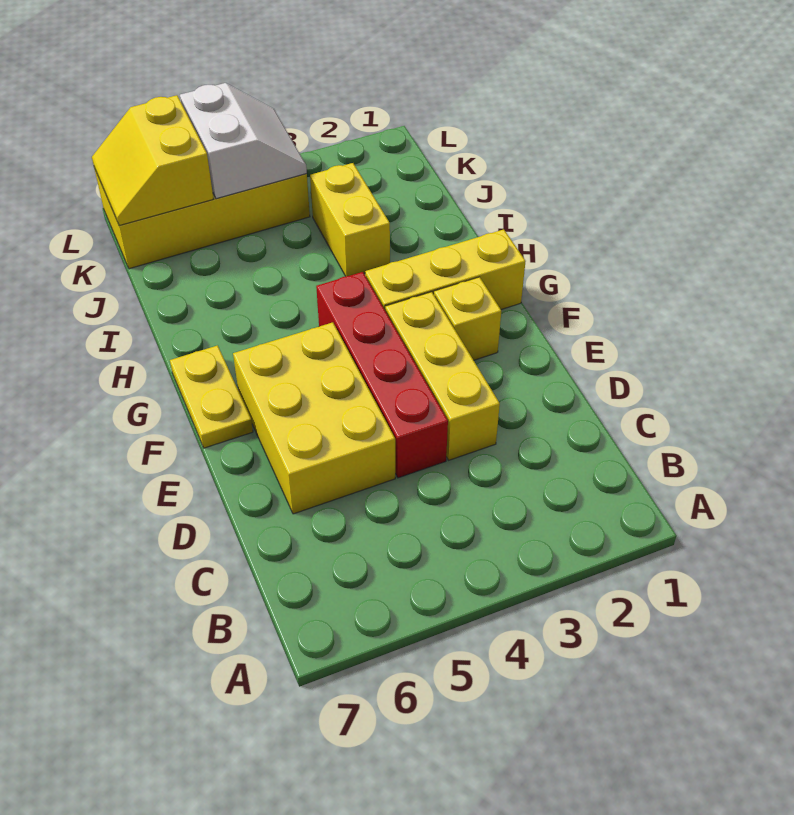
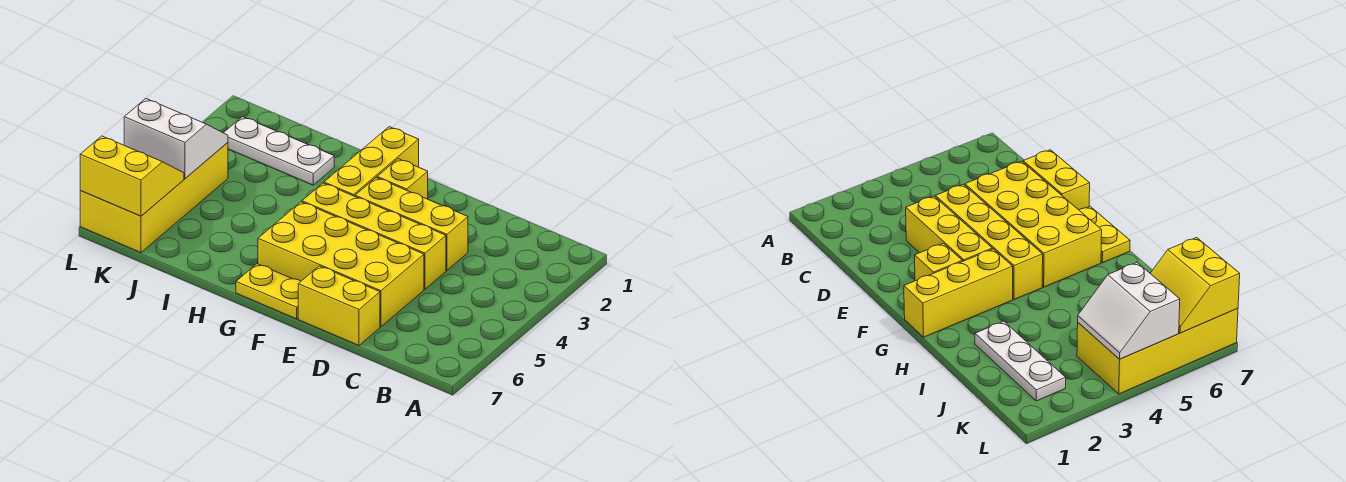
red brick D4:G4 level 1 -> yellow brick D4:G4 level 1
yellow brick D5:F6 level 1 -> yellow brick D5:G6 level 1
none -> white plate I2:K2 level 1
yellow brick I3:J3 level 1 -> yellow brick D7:E7 level 1
yellow slope K6:L7 level 2 top 6 -> yellow slope K6:L7 level 2 top 7

